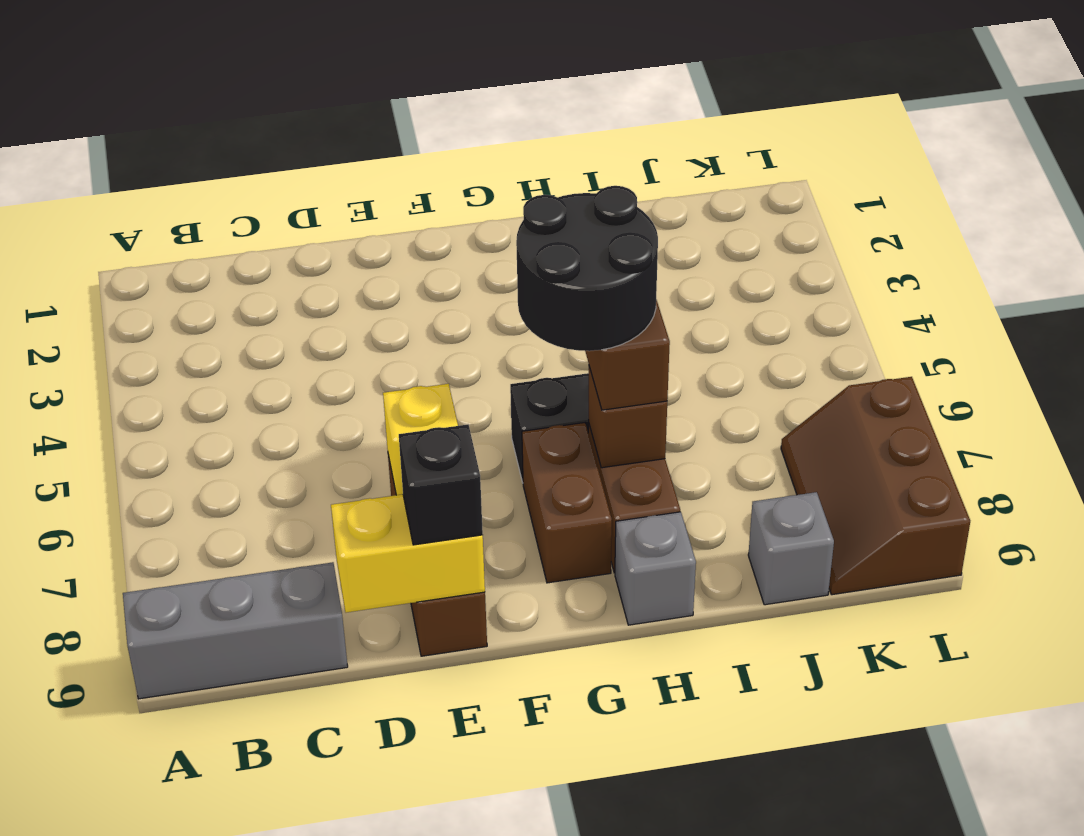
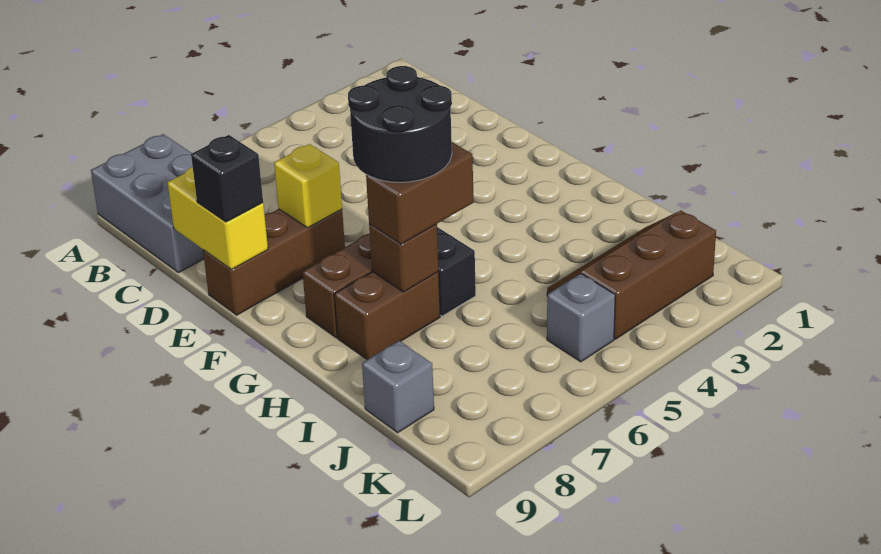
grey brick A9:C9 level 1 -> grey brick A8:C9 level 1
grey brick H9 level 1 -> grey brick K5 level 1
brown slope K7:L9 level 1 top L -> brown slope J2:K4 level 1 top K

